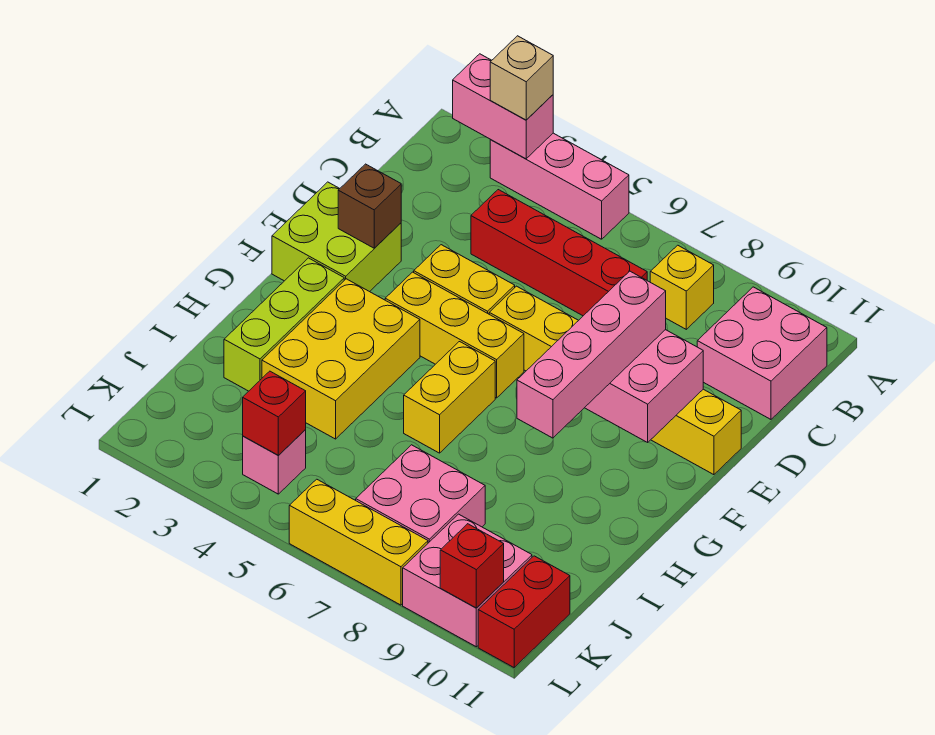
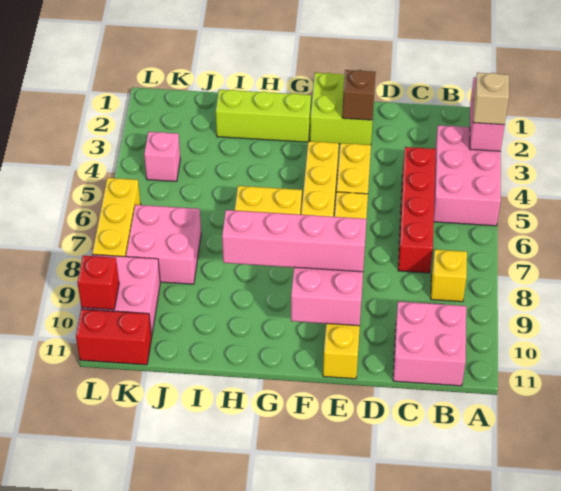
pink brick A3:A5 level 1 -> pink brick A3:B5 level 1
yellow brick G3:I4 level 1 -> none
red brick K4 level 2 -> none

